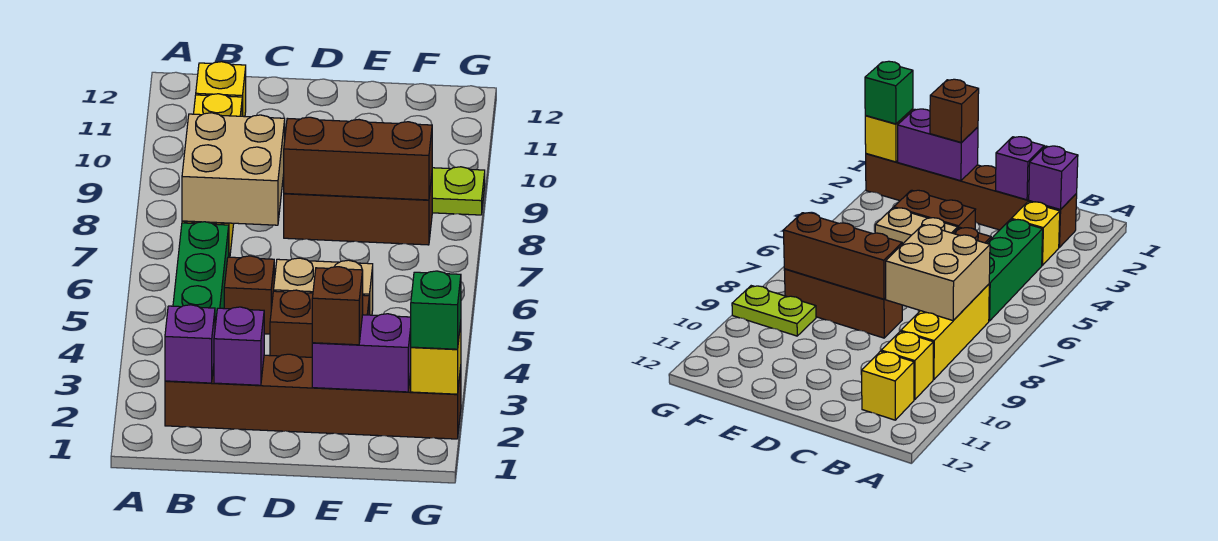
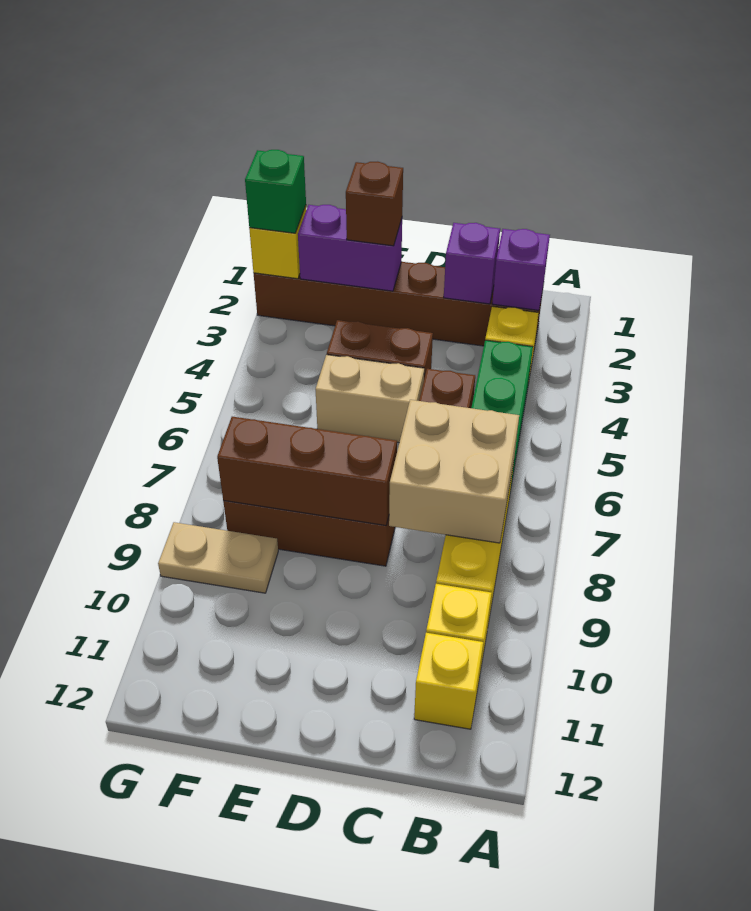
lime plate F9:G9 level 1 -> tan plate F9:G9 level 1

